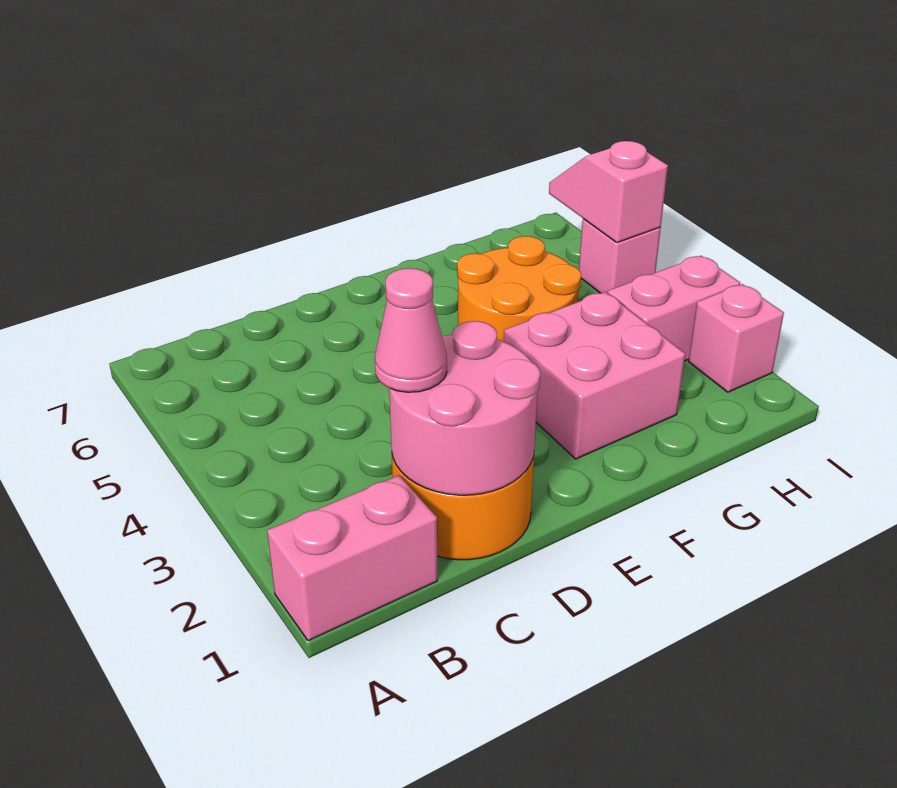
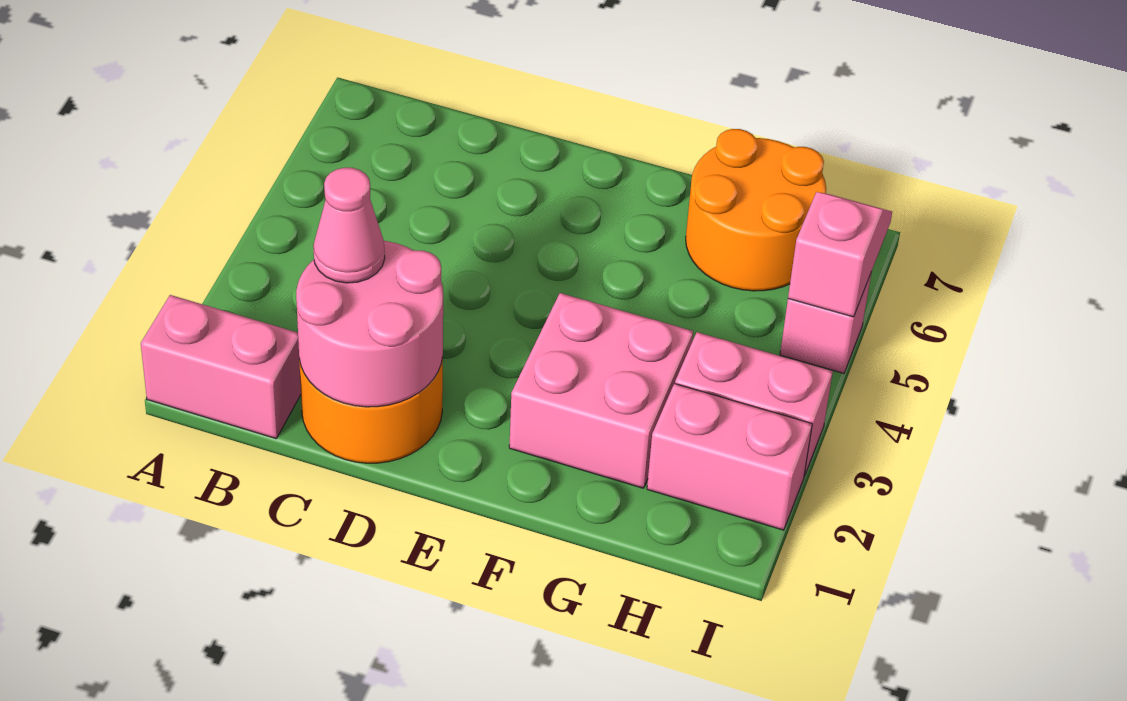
orange round brick F4:G5 level 1 -> orange round brick G6:H7 level 1
pink brick I2 level 1 -> pink brick H2:I2 level 1

